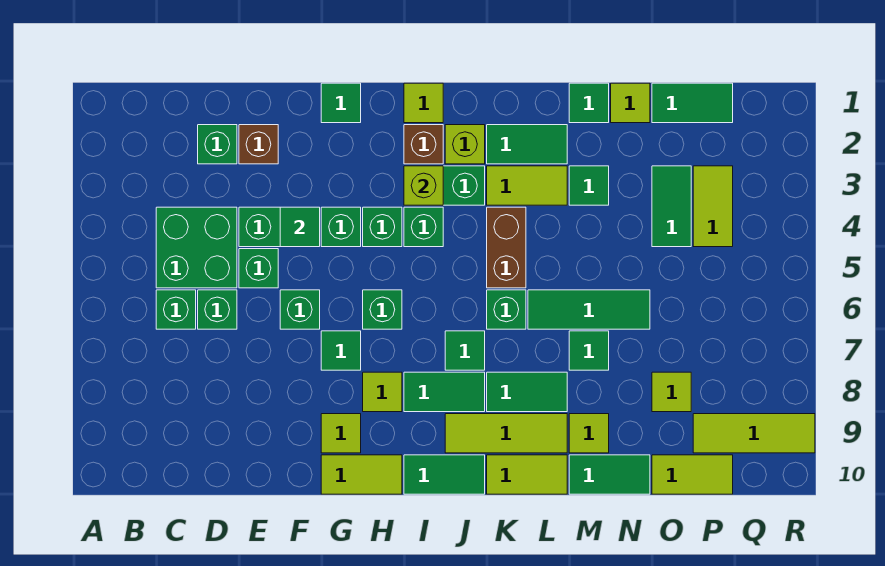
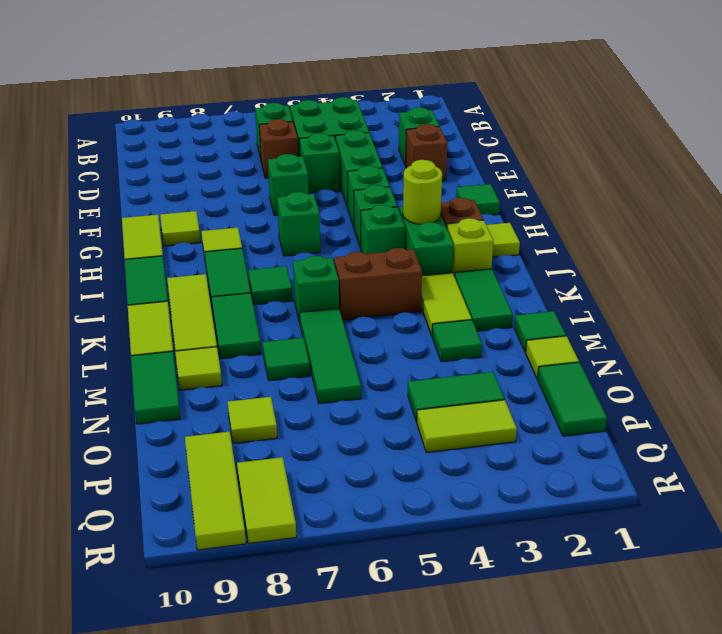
green brick D6 level 1 -> brown brick D6 level 1
green tile F4 level 2 -> none
green tile G7 level 1 -> none
lime brick I3 level 2 -> lime round brick I3 level 2
lime tile O10:P10 level 1 -> lime tile Q8:R8 level 1

